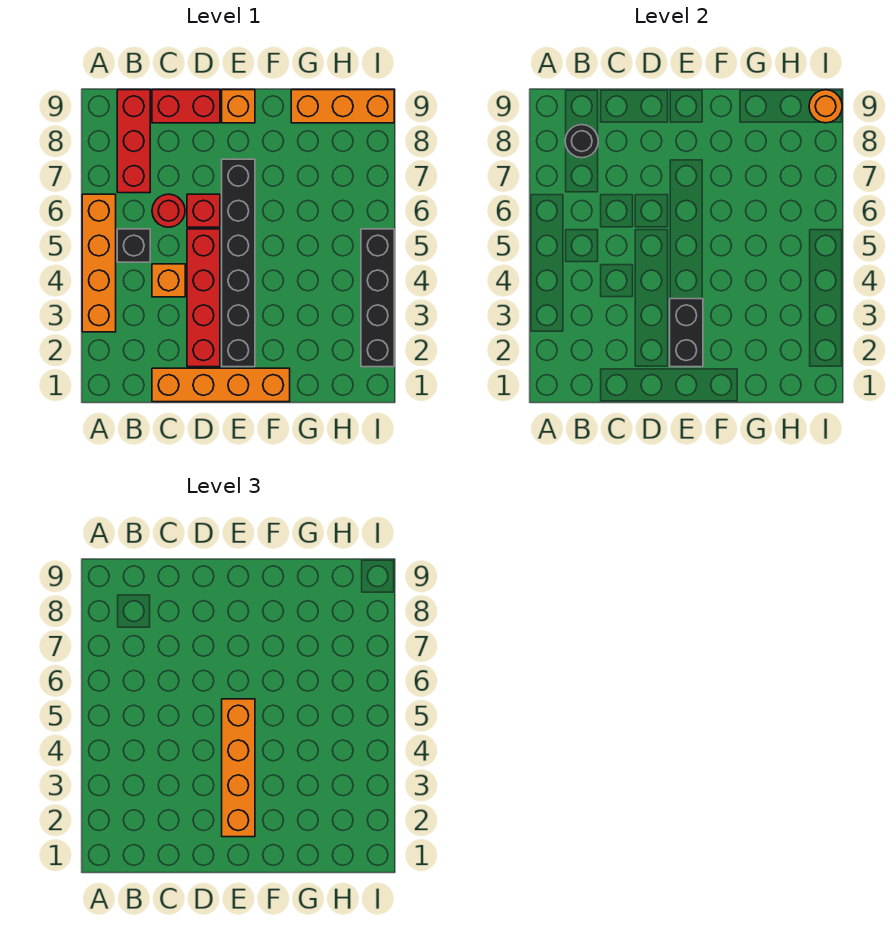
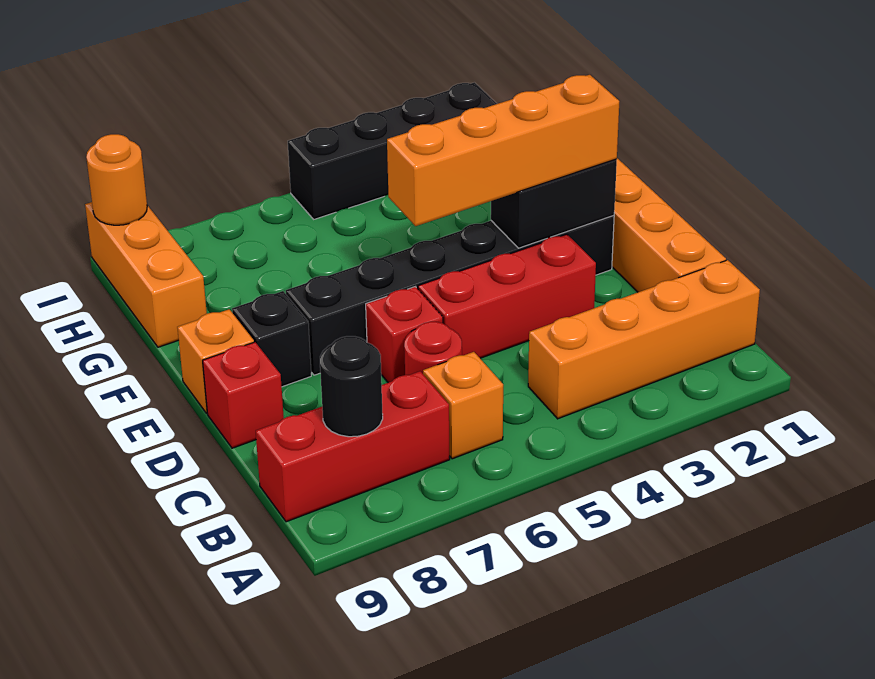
orange brick A3:A6 level 1 -> orange brick B1:B4 level 1
black brick B5 level 1 -> black brick E8 level 1
orange brick C4 level 1 -> orange brick B6 level 1
red brick C9:D9 level 1 -> red brick D9 level 1
red brick D2:D5 level 1 -> red brick D3:D5 level 1

